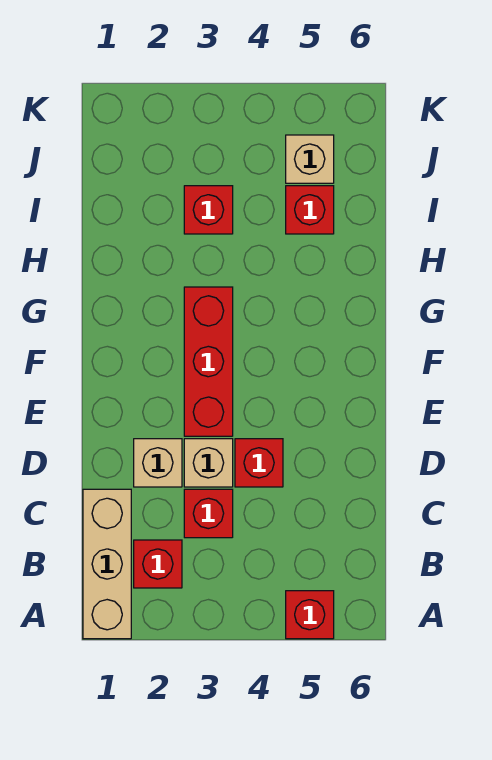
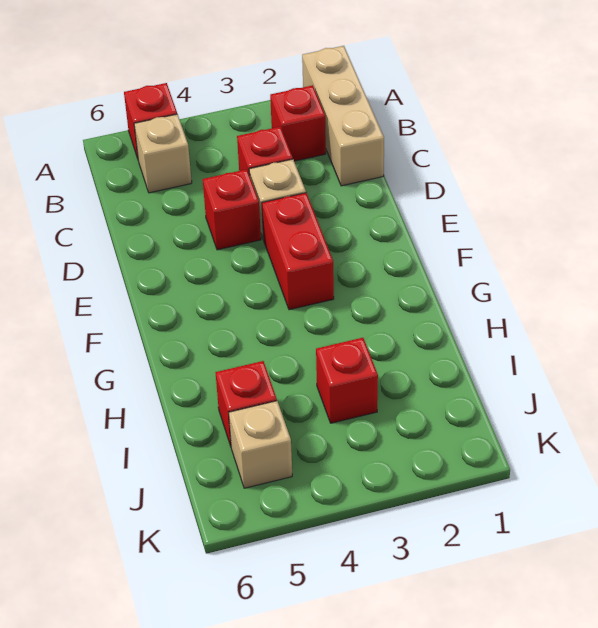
tan brick D2 level 1 -> tan brick B5 level 1
red brick E3:G3 level 1 -> red brick E3:F3 level 1

